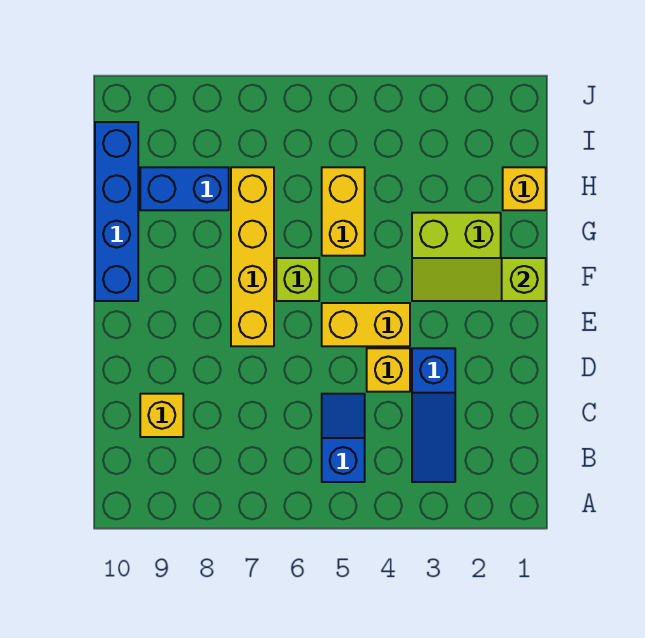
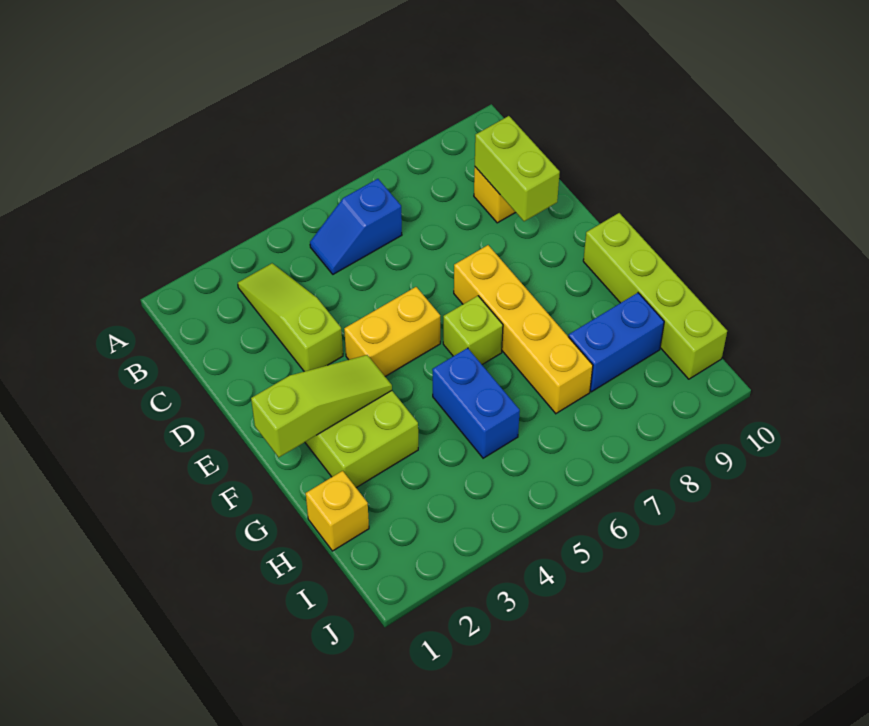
blue slope B3:D3 level 1 top D -> lime slope B3:D3 level 1 top D
blue slope B5:C5 level 1 top B -> blue slope B5:B6 level 1 top 6
none -> lime brick C9:D9 level 2
yellow brick D4 level 1 -> none
blue brick F10:I10 level 1 -> lime brick F10:I10 level 1
yellow brick G5:H5 level 1 -> blue brick G5:H5 level 1

